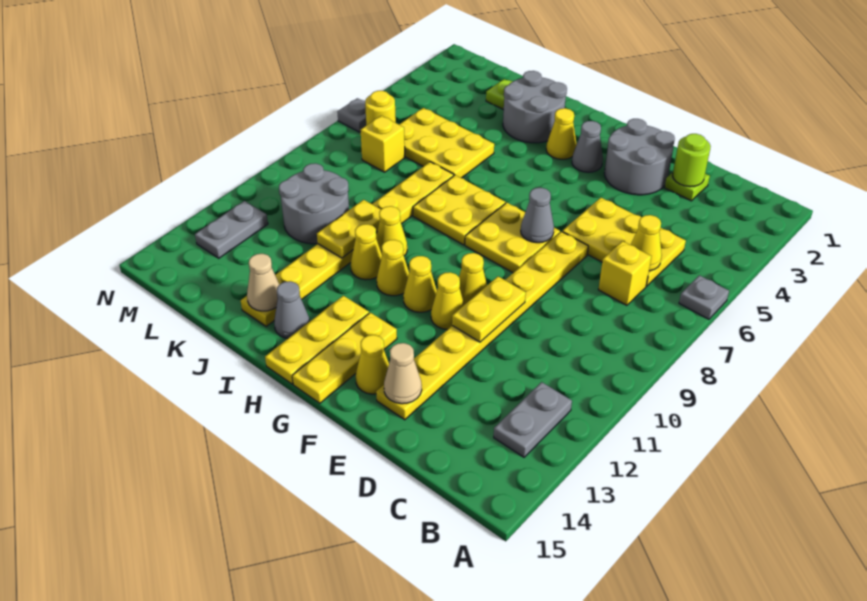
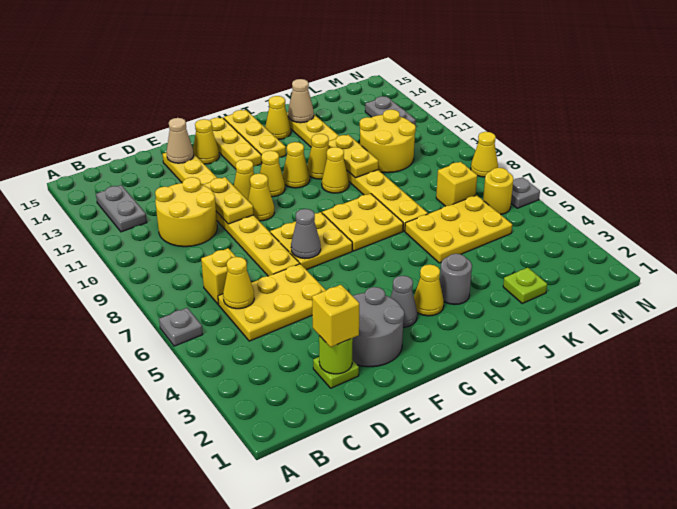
none -> yellow round brick C10:D11 level 1
none -> yellow brick D2 level 3
grey round brick I2:J3 level 1 -> grey round brick I3 level 1
grey cone I14 level 1 -> yellow cone I14 level 1
grey round brick K10:L11 level 1 -> yellow round brick K10:L11 level 1
none -> yellow cone N8 level 1

